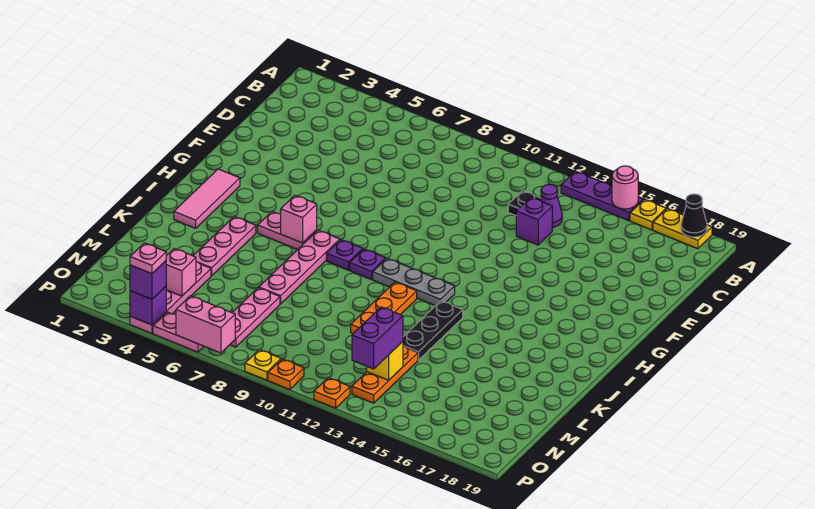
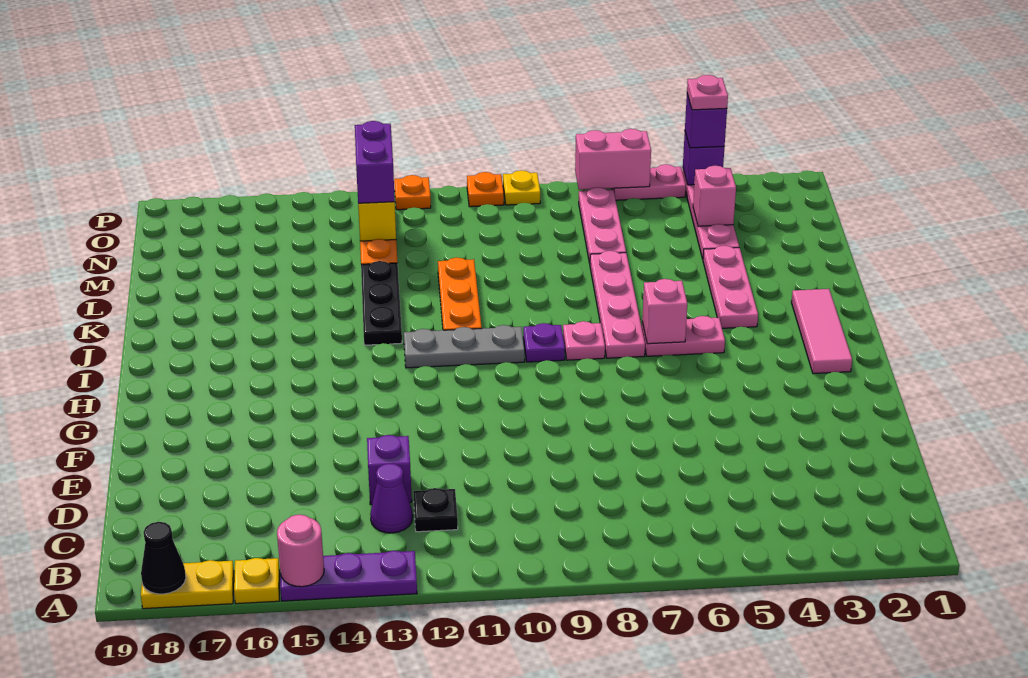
purple plate I8 level 1 -> pink plate I8 level 1

